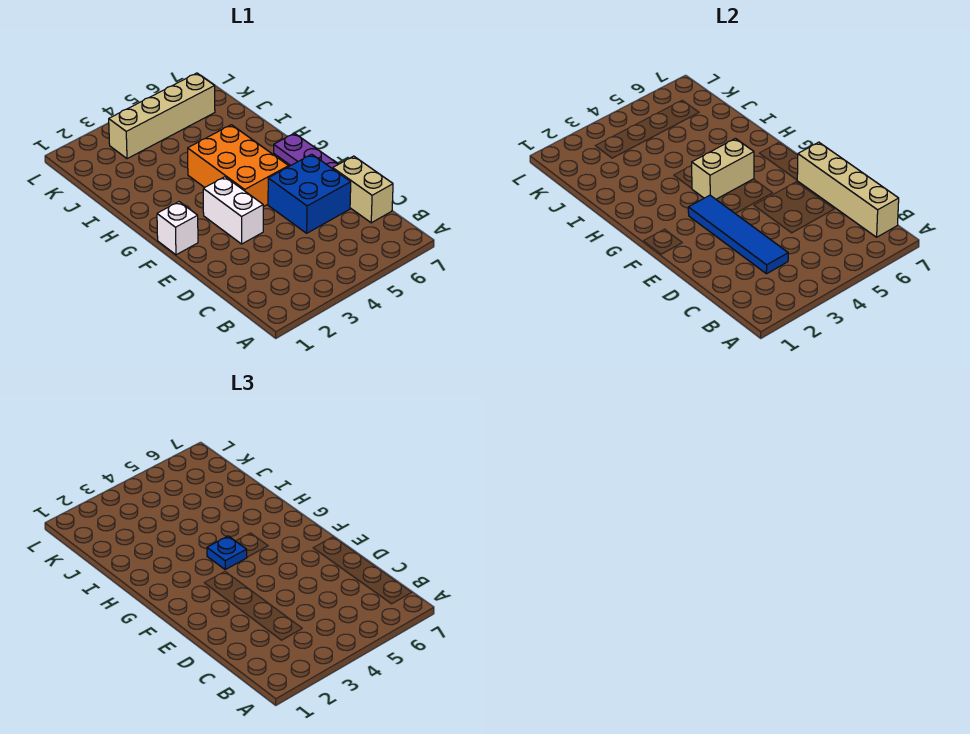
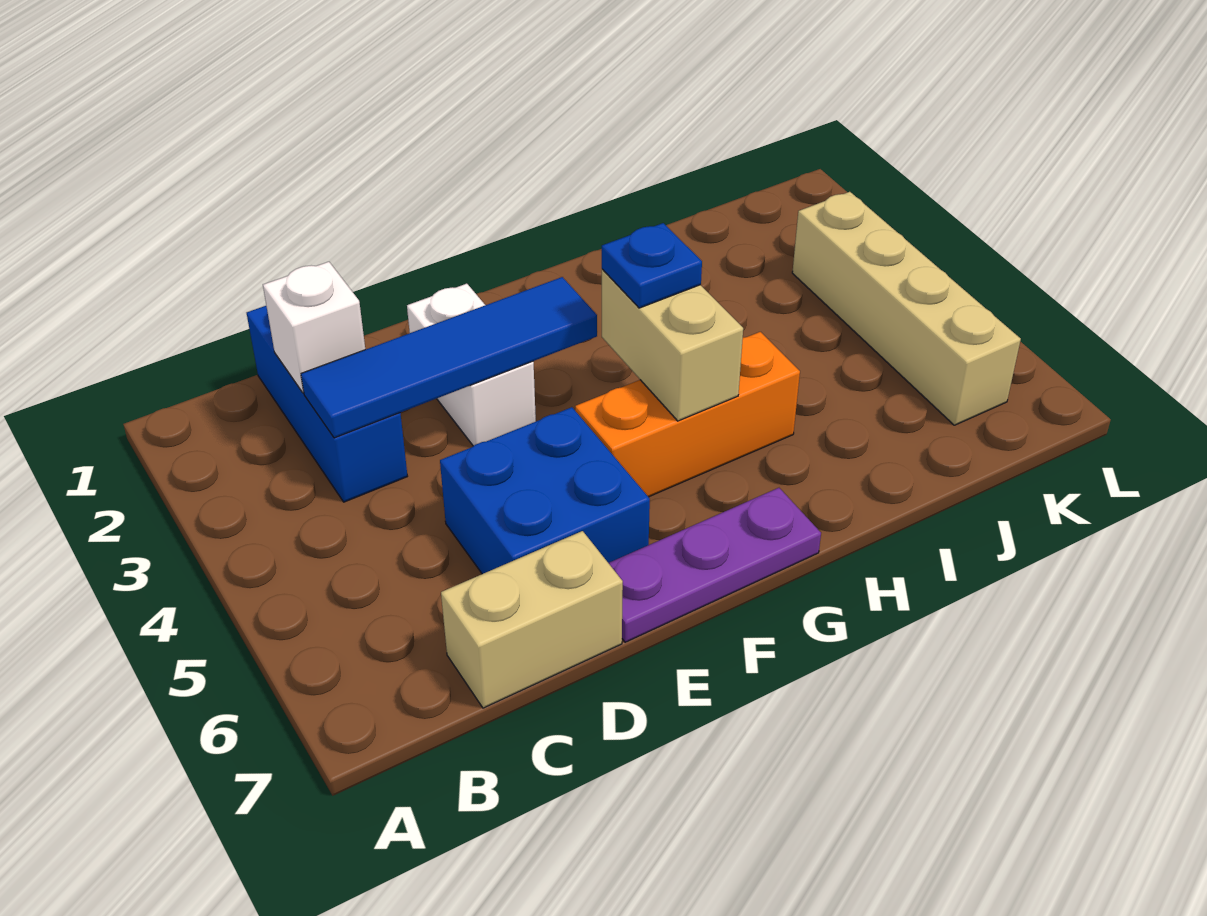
tan brick B7:E7 level 2 -> none
none -> blue brick C1:C3 level 1
white brick E3:F3 level 1 -> white brick E2:E3 level 1
white brick F1 level 1 -> white brick C2 level 2
orange brick F4:H5 level 1 -> orange brick F5:H5 level 1

